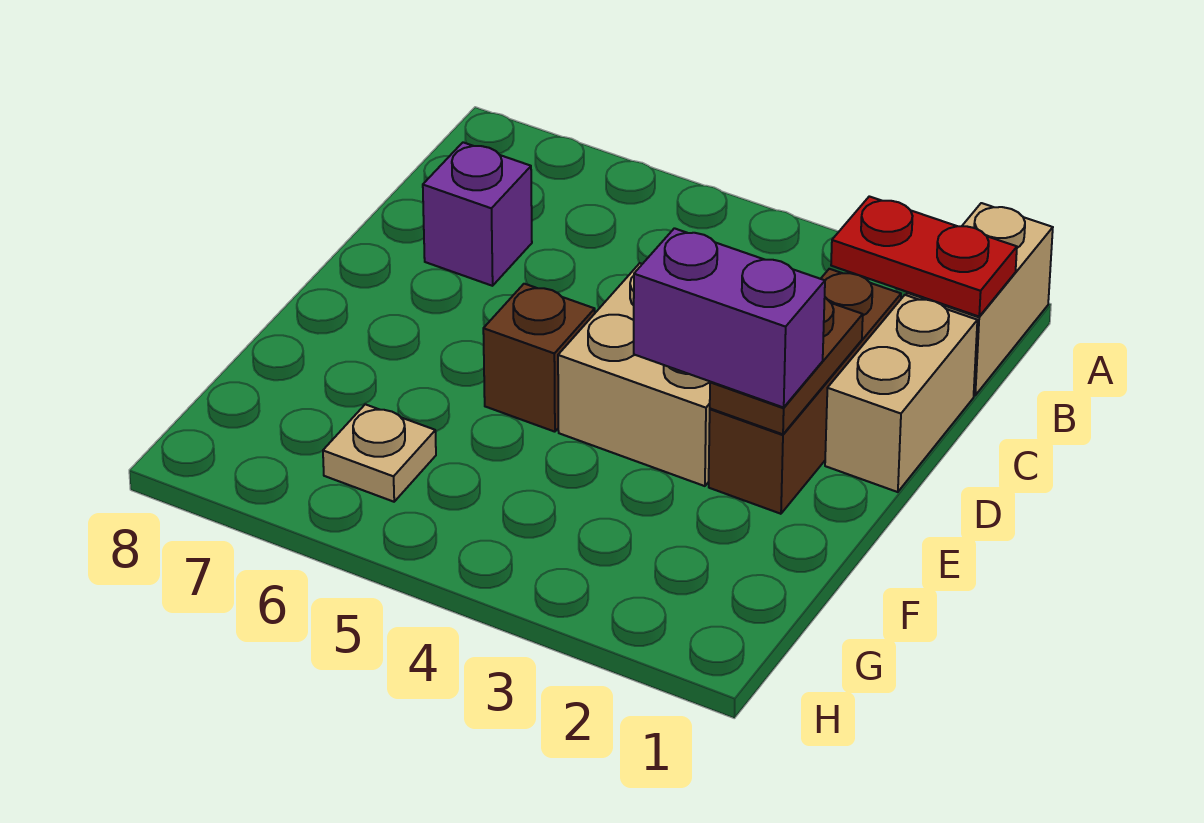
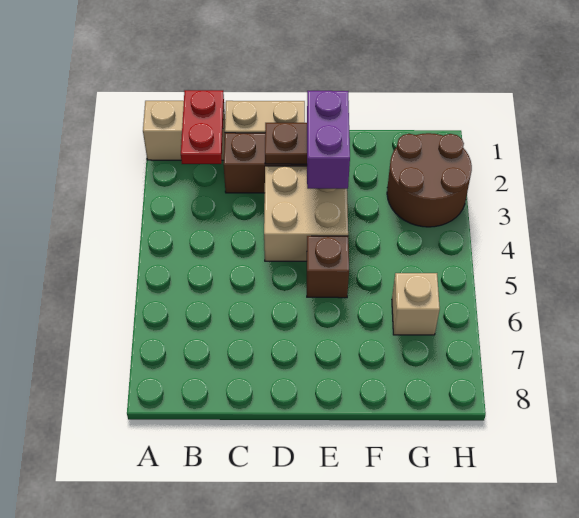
purple brick C7 level 1 -> none
none -> brown round brick G2:H3 level 1
tan plate G6 level 1 -> tan brick G6 level 1

